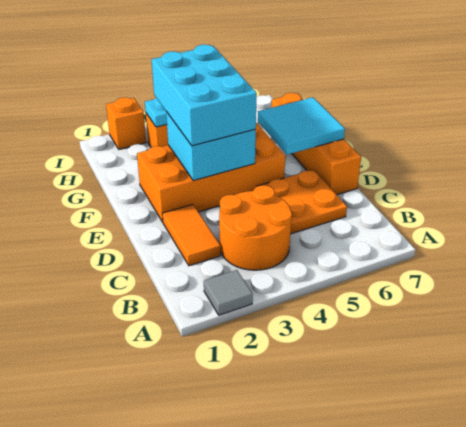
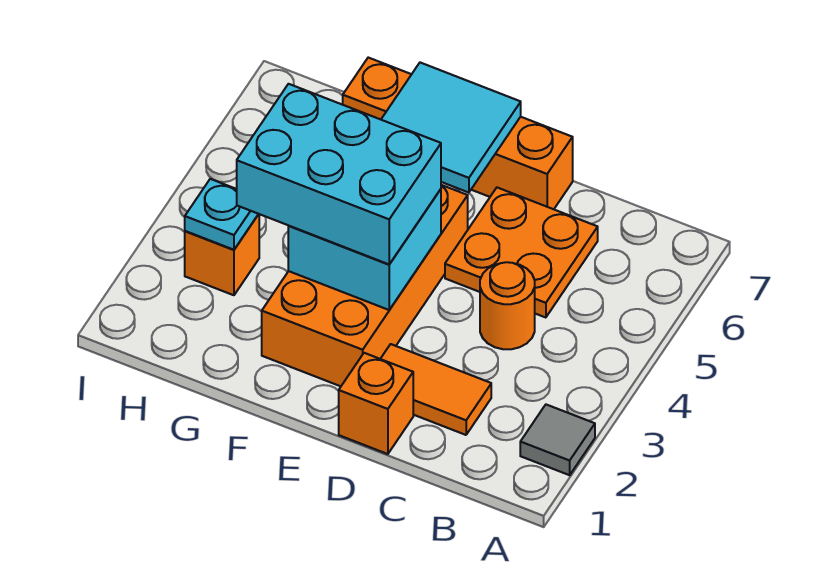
orange round brick B3:C4 level 1 -> orange round brick C4 level 1
orange brick I2 level 1 -> orange brick D1 level 1

